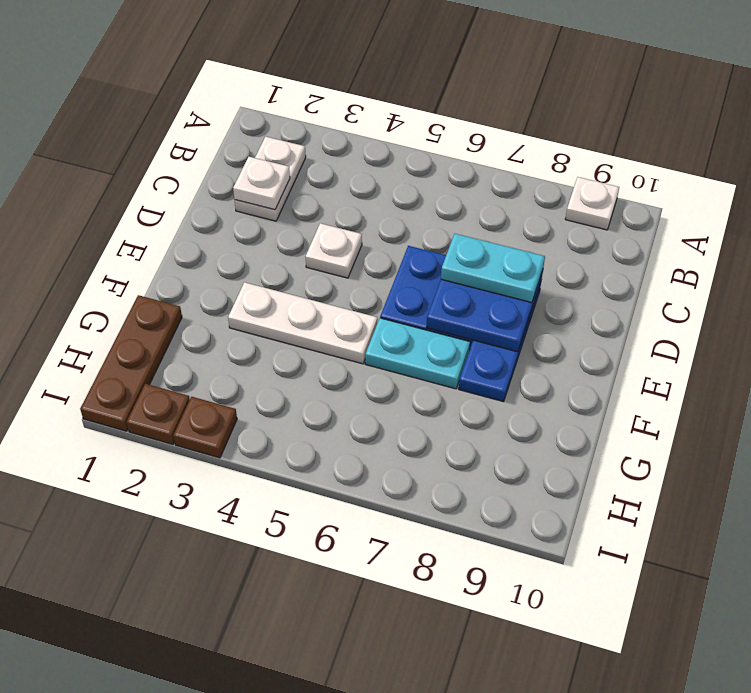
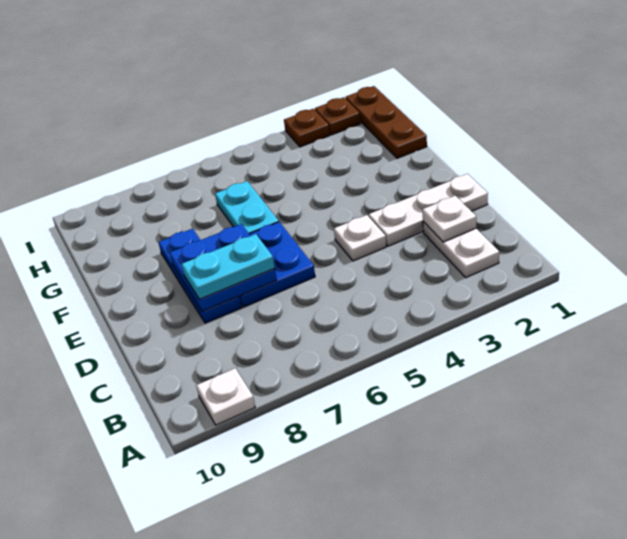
white plate F3:F5 level 1 -> white plate D1:D3 level 1
cyan plate F6:F7 level 1 -> cyan plate F6:G6 level 1

